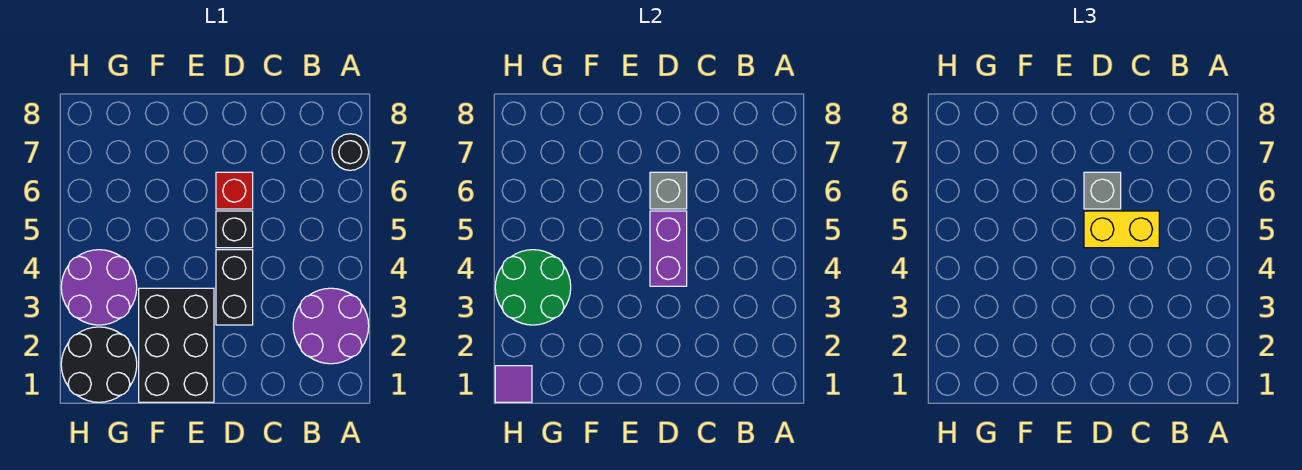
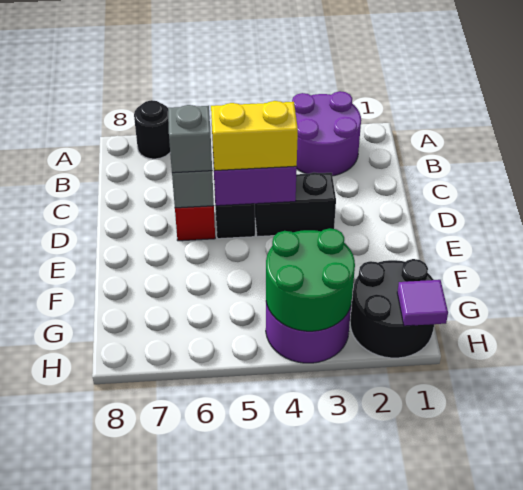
yellow brick C5:D5 level 3 -> yellow brick D4:D5 level 3
black brick E1:F3 level 1 -> none

